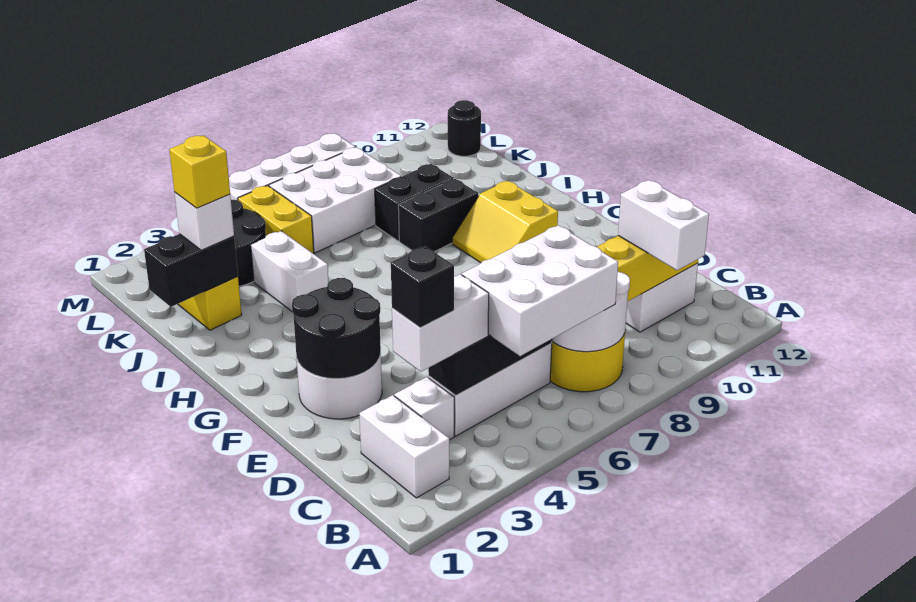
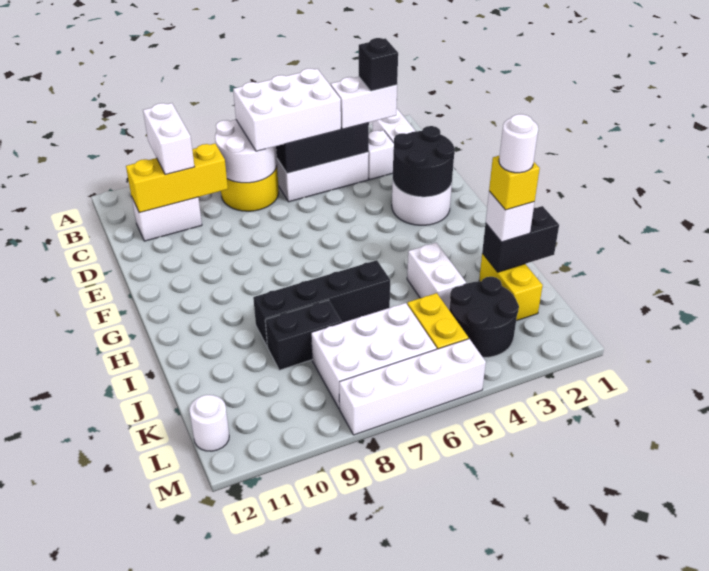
yellow slope G9:H10 level 1 top 10 -> none
black brick I8:I9 level 1 -> black brick I6:I9 level 1
none -> white round brick J2 level 5
black round brick L12 level 1 -> white round brick L12 level 1

